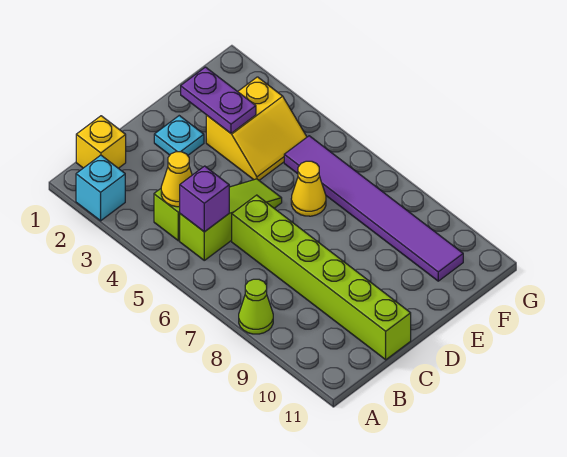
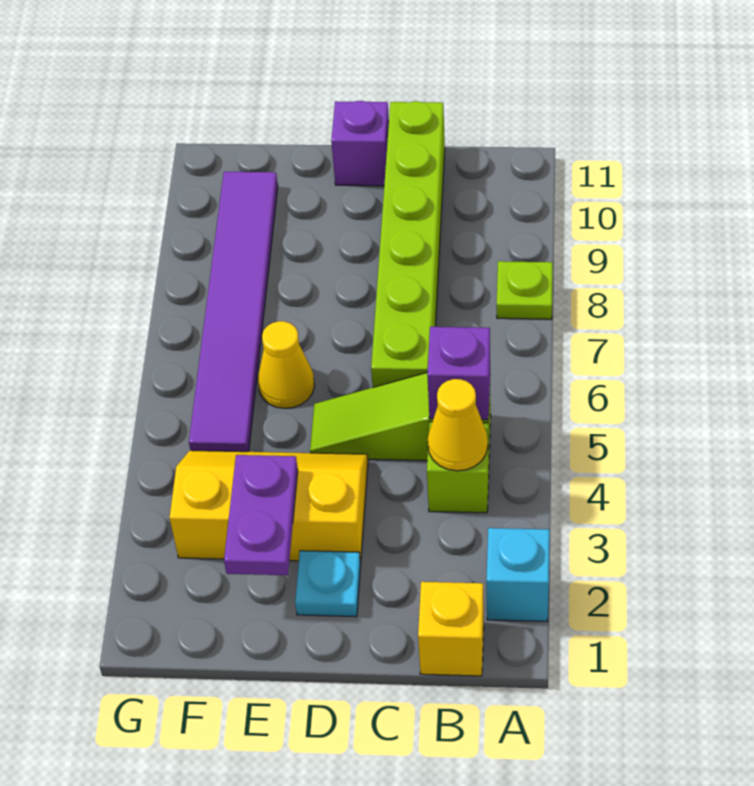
lime cone A8 level 1 -> lime plate A8 level 1
none -> purple brick D11 level 1
yellow slope E3:F4 level 1 top 3 -> yellow slope D3:F4 level 1 top 3

